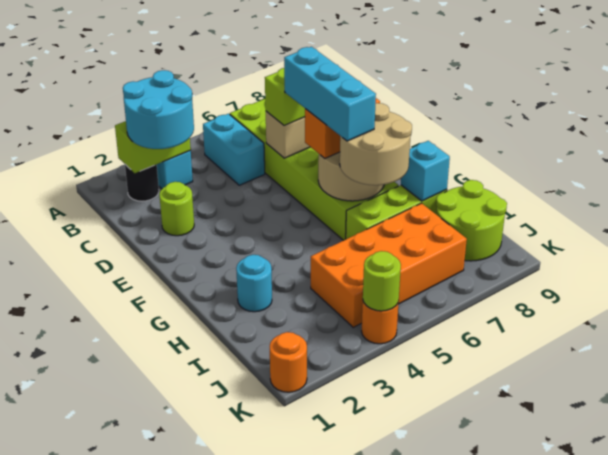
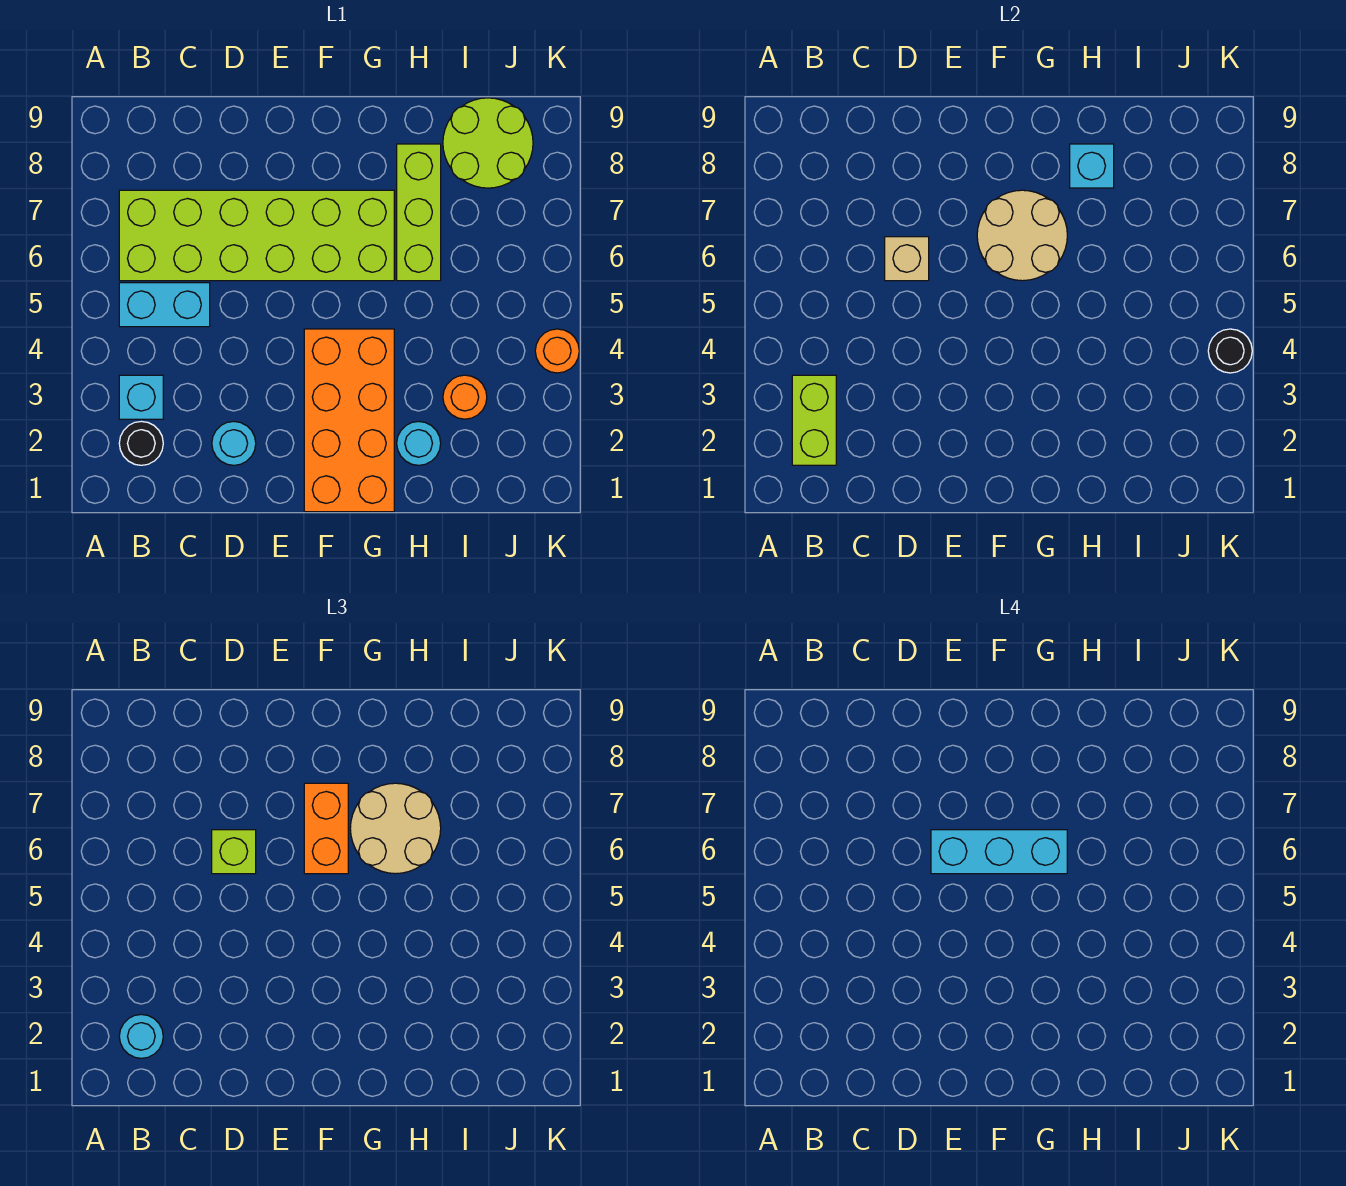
cyan round brick B2:C3 level 3 -> cyan round brick B2 level 3
lime round brick D2 level 1 -> cyan round brick D2 level 1
orange brick I4:J7 level 1 -> orange brick F1:G4 level 1
orange round brick K1 level 1 -> orange round brick I3 level 1
lime round brick K4 level 2 -> black round brick K4 level 2

